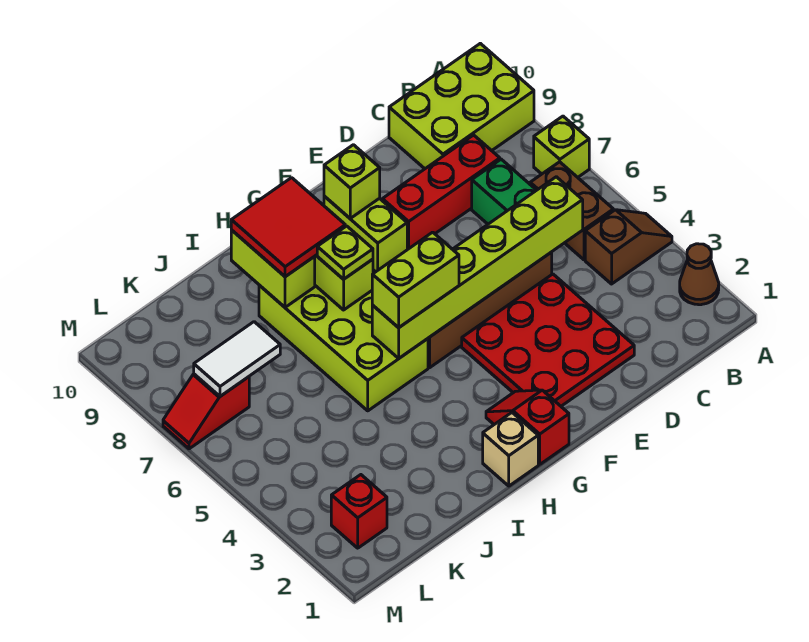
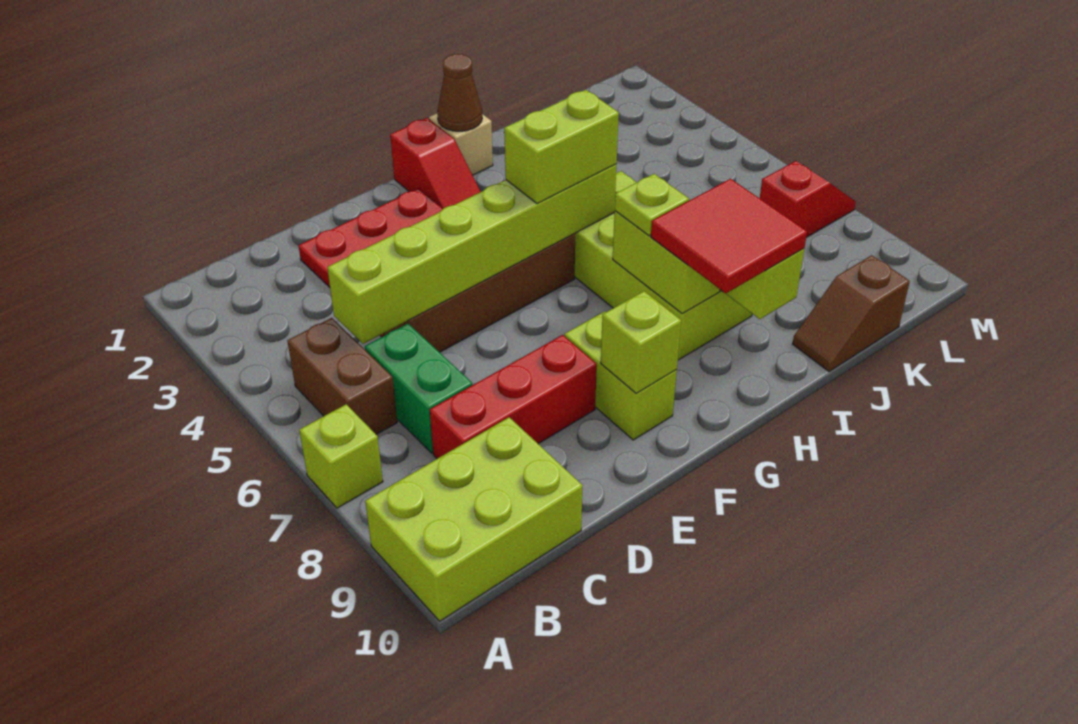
brown cone A2 level 1 -> brown cone H1 level 2
brown slope A4:B4 level 1 top B -> brown slope J10:K10 level 1 top K
white tile K7:L7 level 2 -> none
red brick L2 level 1 -> none

